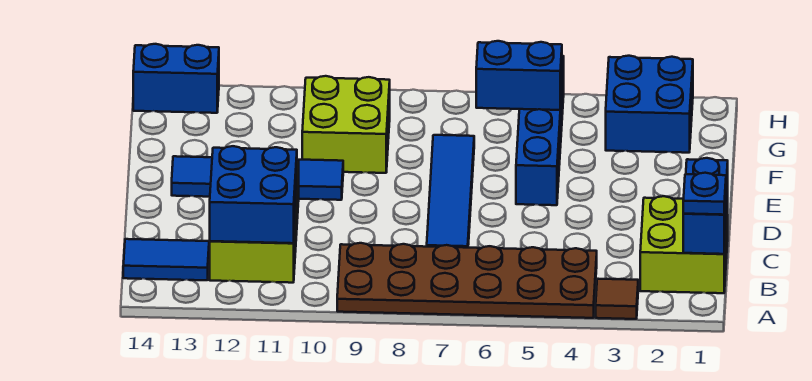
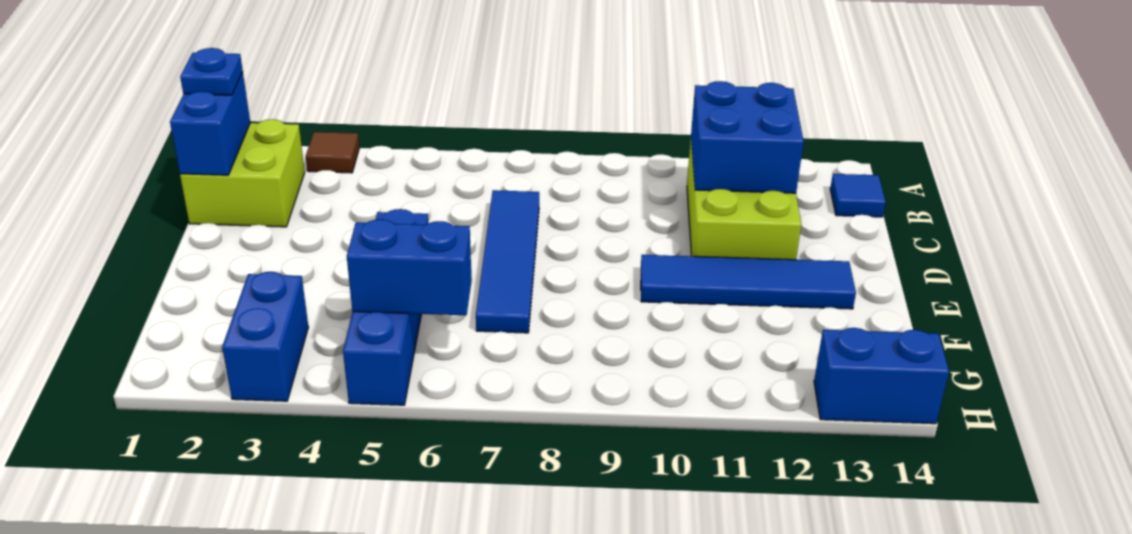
brown plate A4:B9 level 1 -> none
blue tile B13:B14 level 1 -> blue tile B14 level 1
lime brick F9:G10 level 1 -> none
blue brick G2:H3 level 1 -> blue brick G3:H3 level 1

